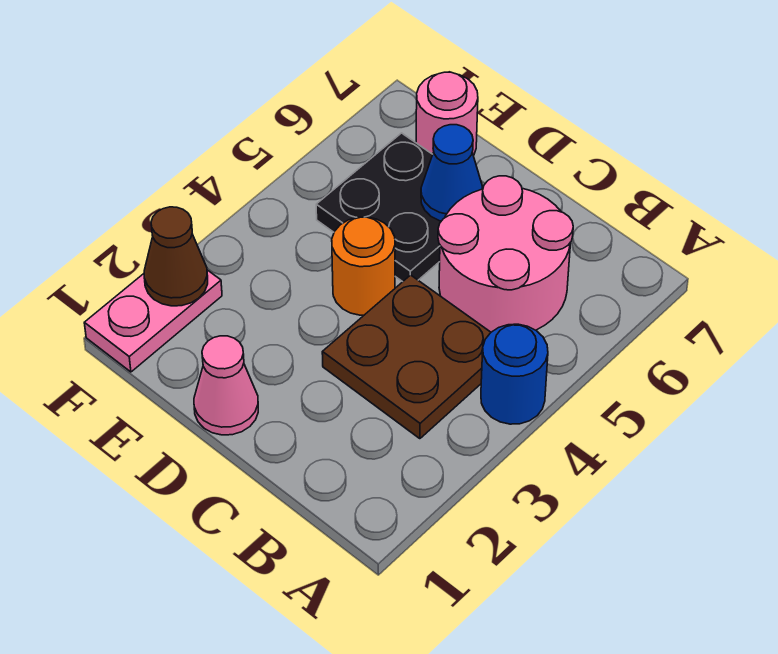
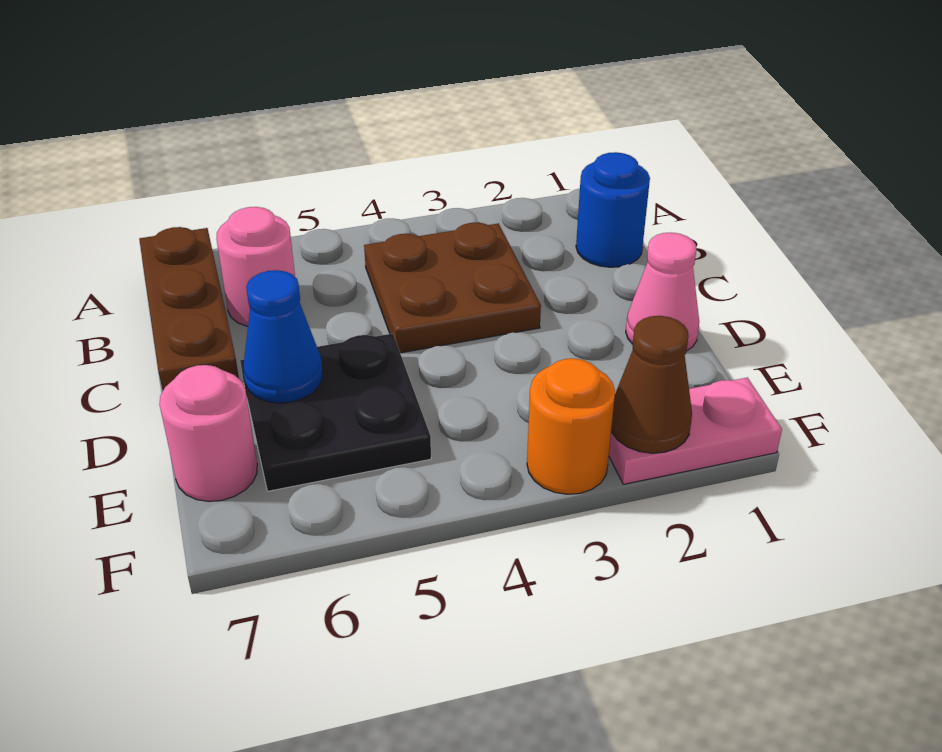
blue round brick A4 level 1 -> blue round brick B1 level 1
none -> brown plate A7:C7 level 1
pink round brick B5:C6 level 1 -> pink round brick B6 level 1
orange round brick D4 level 1 -> orange round brick F3 level 1

